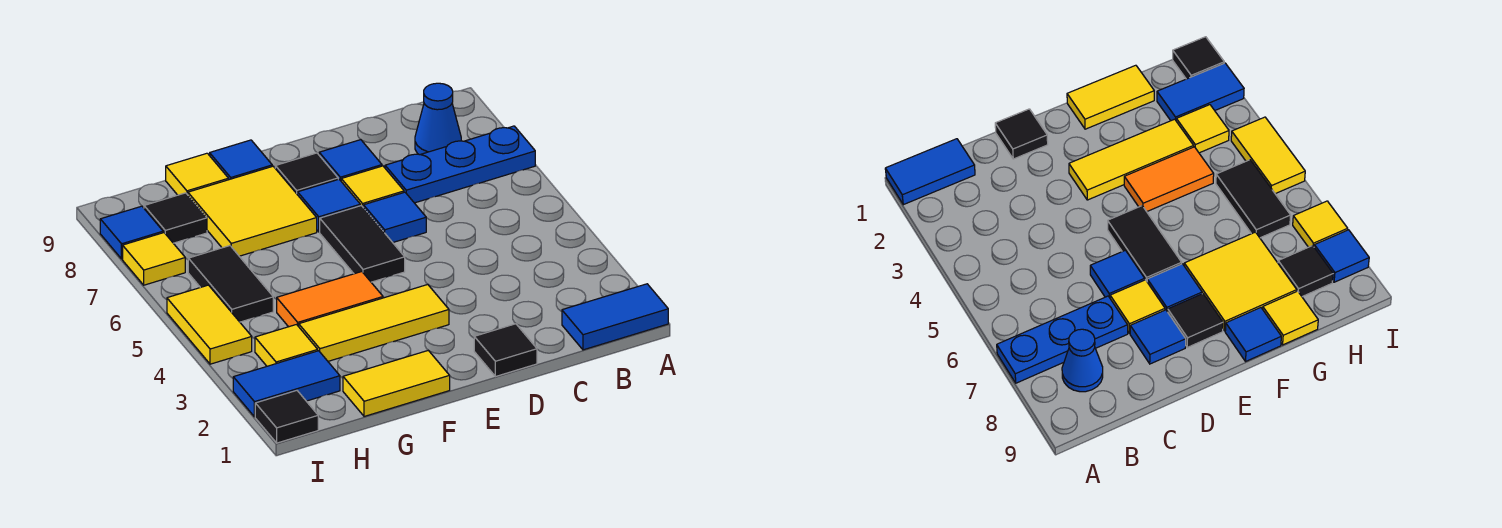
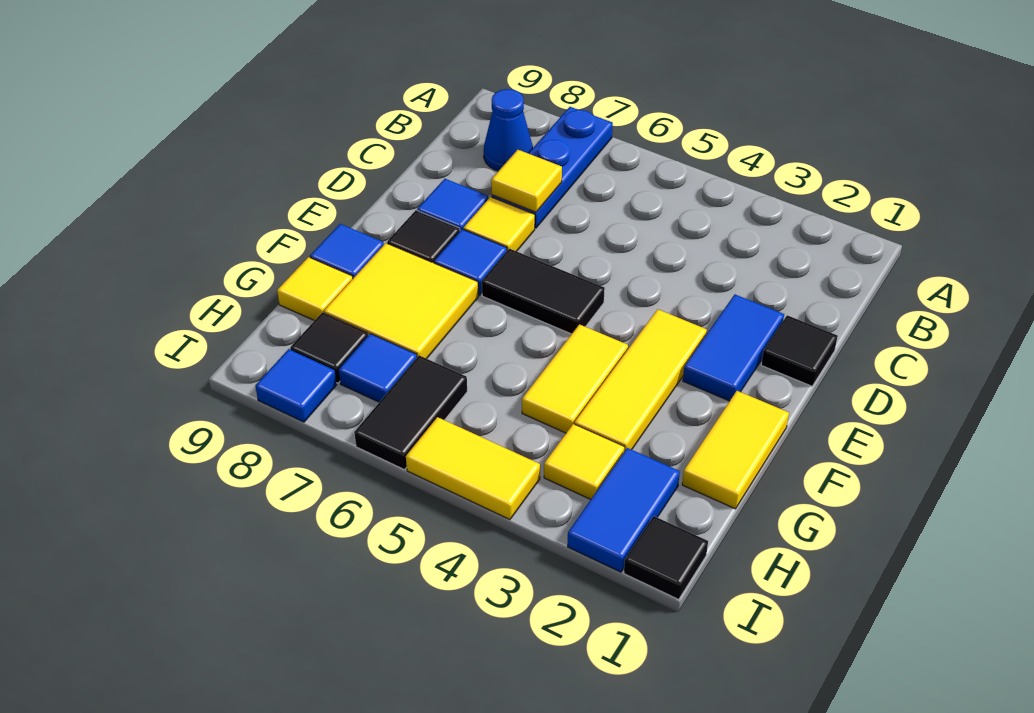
blue tile A1:B1 level 1 -> blue tile D2:E2 level 1
blue tile D6 level 1 -> blue tile H7 level 1
orange tile F4:G4 level 1 -> yellow tile F4:G4 level 1
black tile H5:H6 level 1 -> black tile H6:I6 level 1
yellow tile I7 level 1 -> yellow tile C7 level 2

